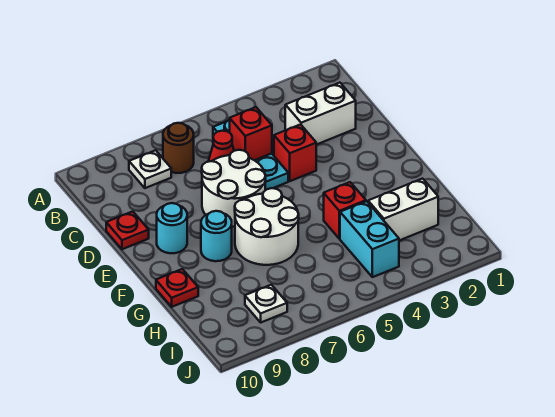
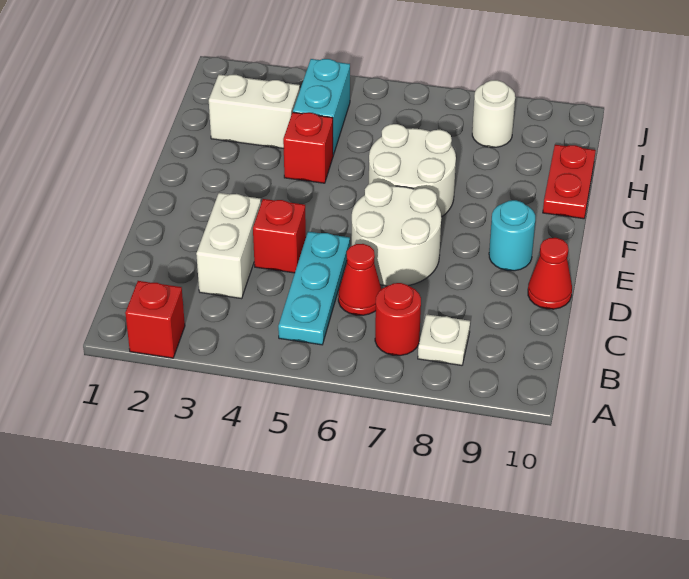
brown round brick B7 level 1 -> red round brick B7 level 1
white brick C2:C3 level 1 -> white brick C3:D3 level 1
red brick C5 level 2 -> red brick A2 level 1
red plate D10 level 1 -> red cone D10 level 1
cyan round brick F8 level 1 -> none
red plate G10 level 1 -> red plate G10:H10 level 1
white plate I8 level 1 -> white round brick I8 level 1

